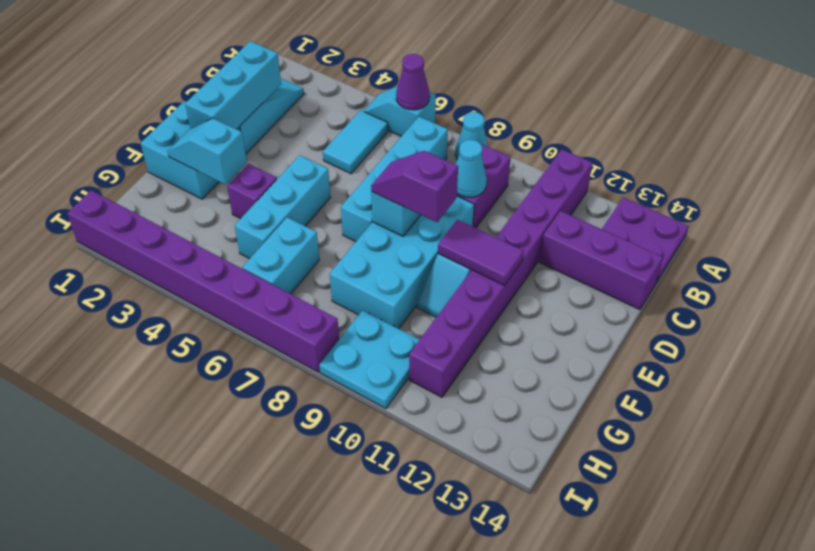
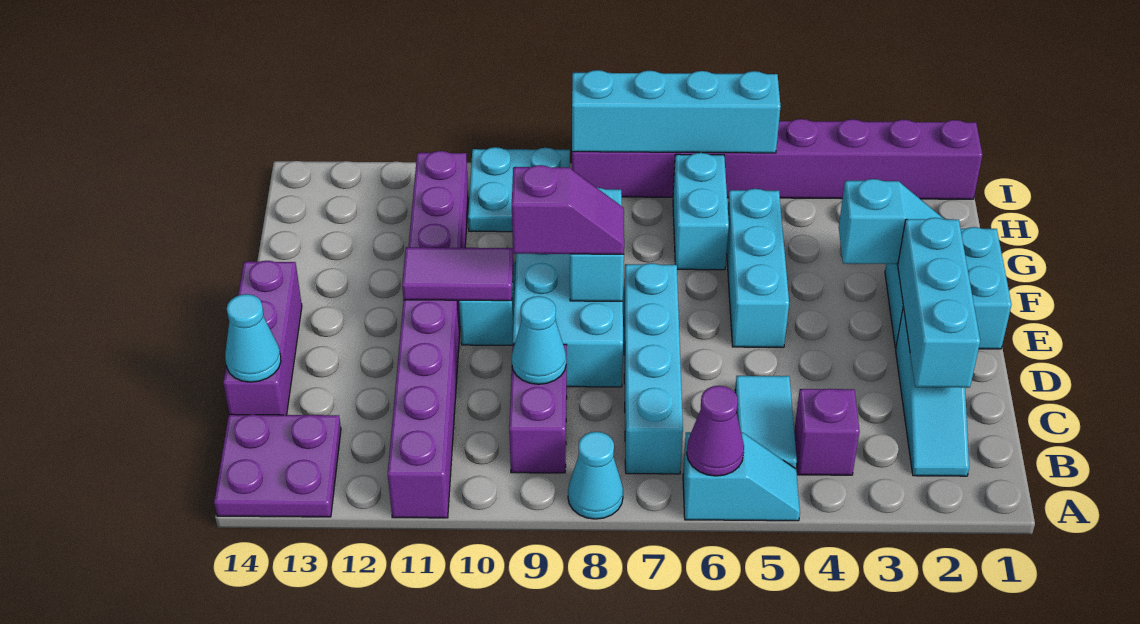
purple brick C12:C14 level 1 -> purple brick C14:E14 level 1
none -> cyan cone C14 level 2
purple brick F4 level 1 -> purple brick B4 level 1
none -> cyan brick I5:I8 level 2

